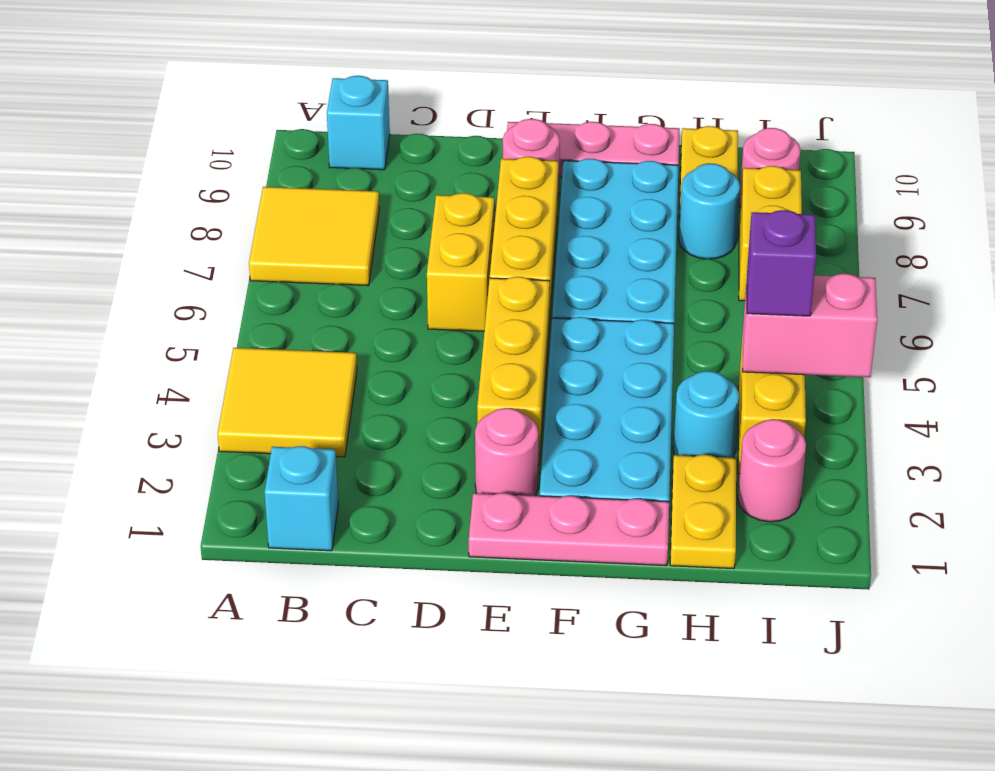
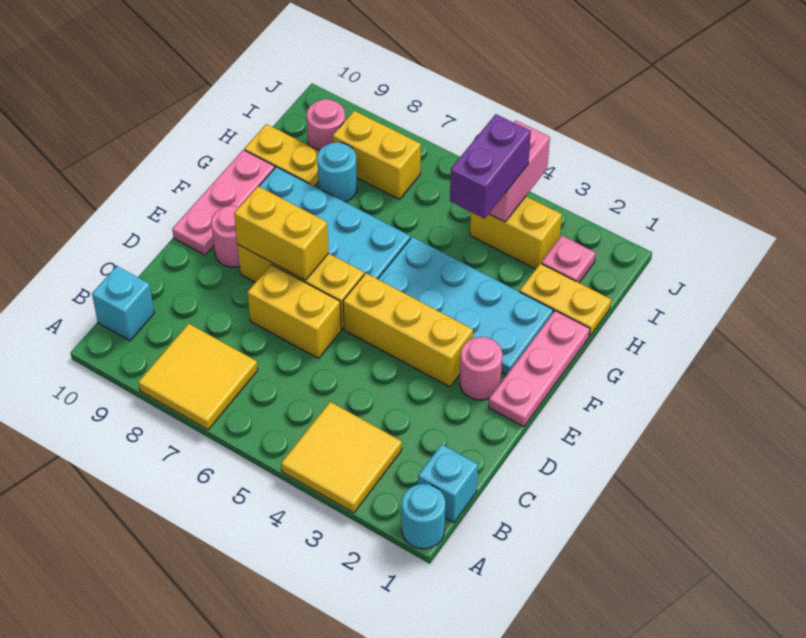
none -> yellow brick E7:E8 level 2
cyan round brick H3 level 1 -> cyan round brick A1 level 1
pink round brick I2 level 1 -> pink plate I2 level 1
purple brick I4 level 3 -> purple brick H4:I4 level 3

